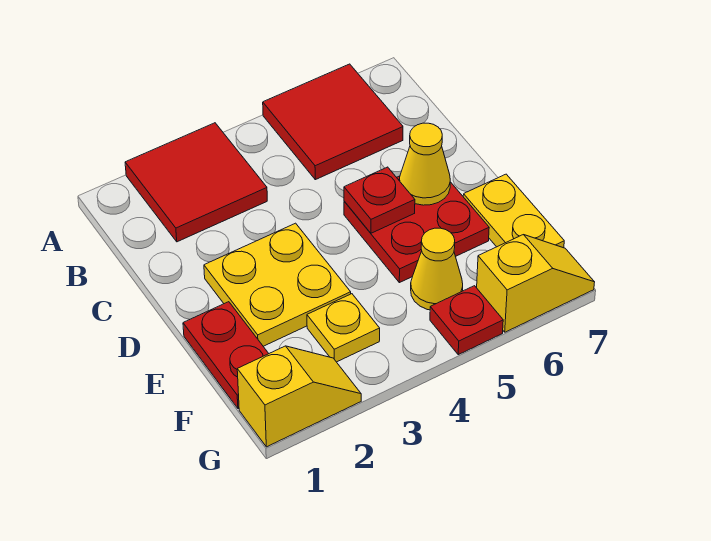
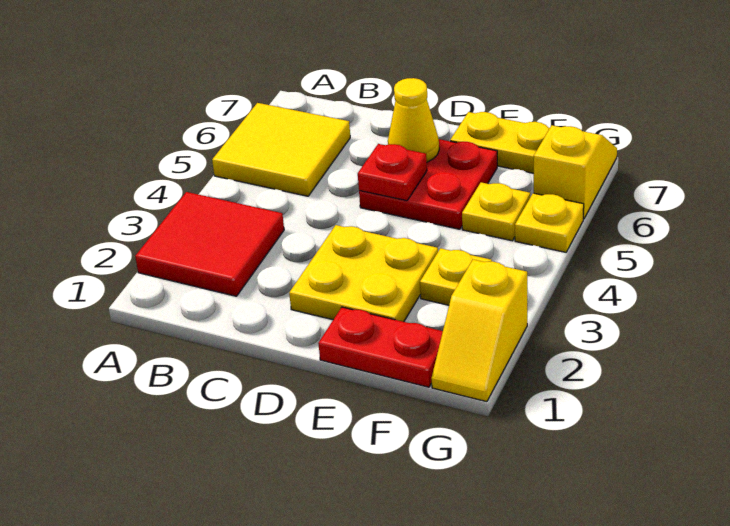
red tile A5:B6 level 1 -> yellow tile A5:B6 level 1
yellow cone F5 level 1 -> yellow plate F5 level 1
yellow slope G1:G2 level 1 top 1 -> yellow slope G1:G2 level 1 top 2
red plate G5 level 1 -> yellow plate G5 level 1

